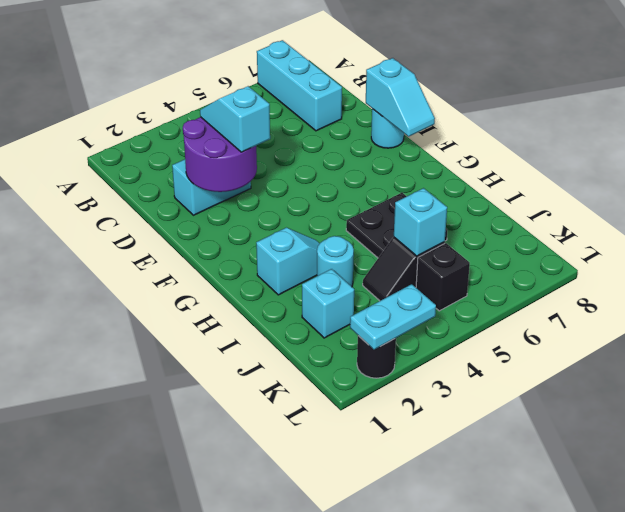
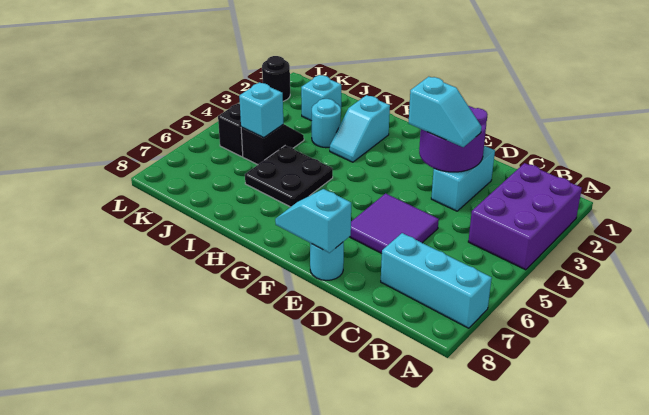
none -> purple brick A2:B4 level 1
none -> purple tile D5:E6 level 1
cyan plate L2:L3 level 2 -> none

